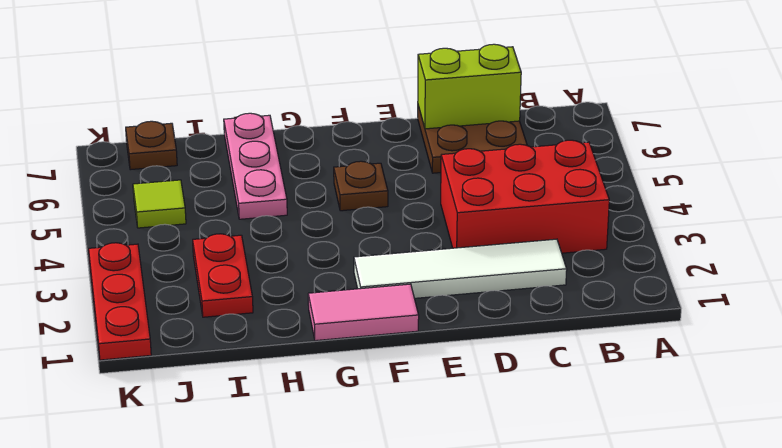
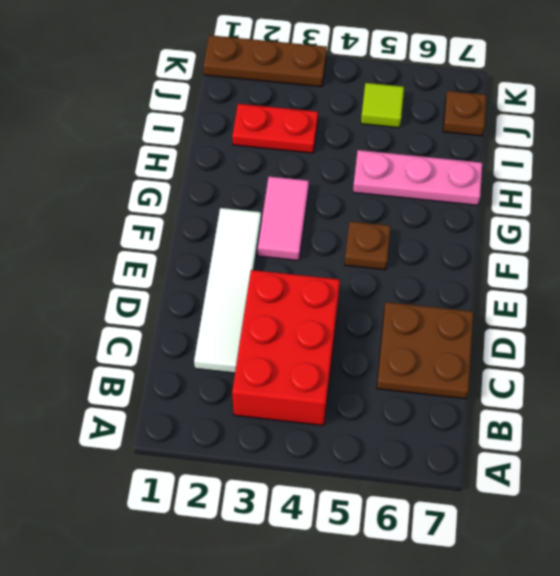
lime brick C7:D7 level 2 -> none
pink tile F1:G1 level 1 -> pink tile F3:G3 level 1
red plate K1:K3 level 1 -> brown plate K1:K3 level 1

